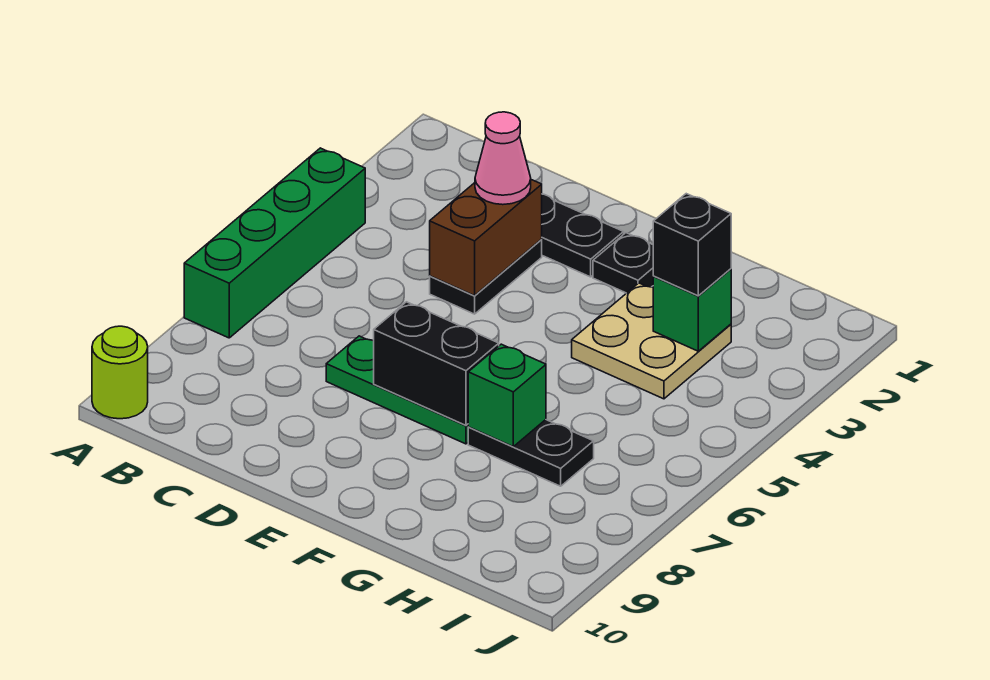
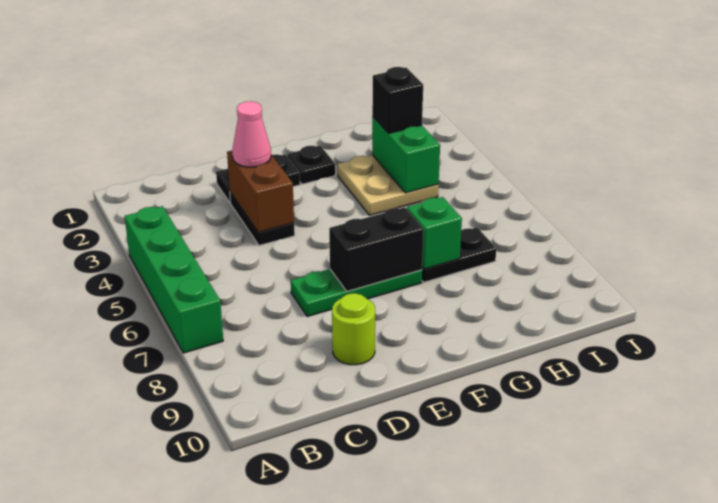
lime round brick A10 level 1 -> lime round brick D9 level 1
green brick H3 level 2 -> green brick H3:H4 level 2

